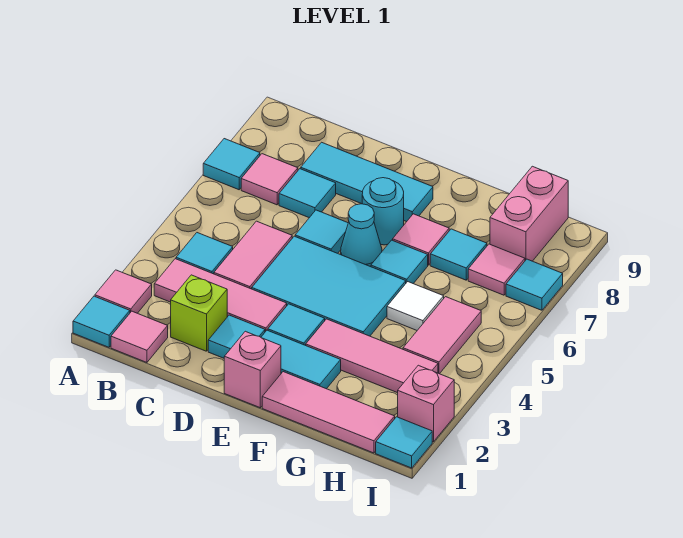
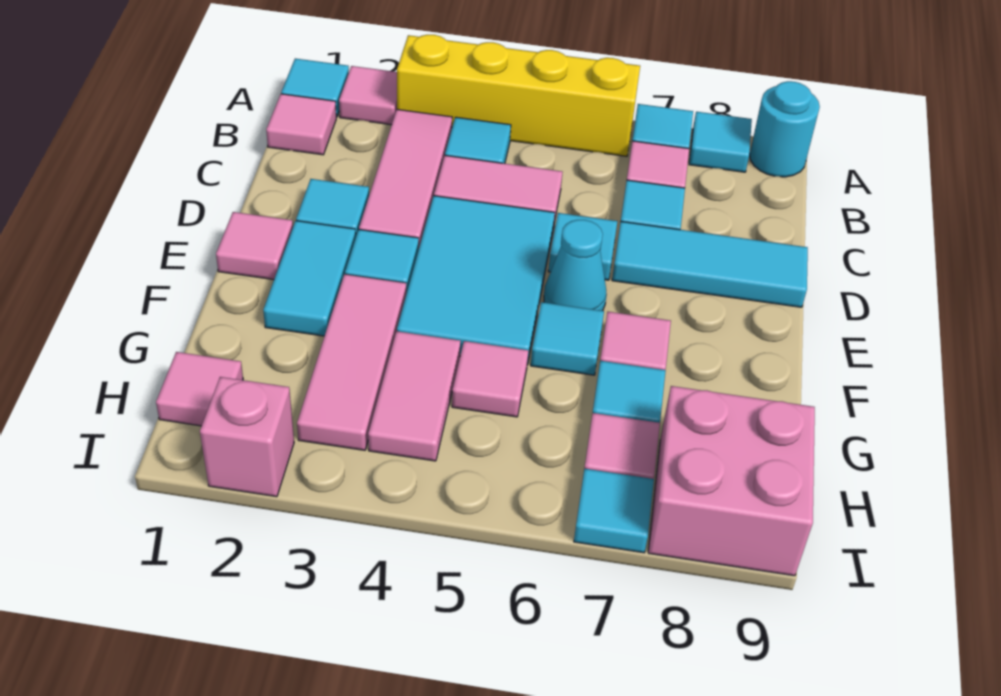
none -> yellow brick A3:A6 level 1
lime brick C2 level 1 -> none
cyan tile C8:E8 level 1 -> cyan tile D7:D9 level 1
pink brick E1 level 1 -> pink tile E1 level 1
cyan round brick E7 level 1 -> cyan round brick A9 level 1
pink tile F1:H1 level 1 -> pink tile H1 level 1
white tile G5 level 1 -> pink tile G5 level 1
pink tile H4:H5 level 1 -> pink tile G4:H4 level 1
pink brick H8:H9 level 1 -> pink brick H8:I9 level 1
cyan tile I1 level 1 -> cyan tile A8 level 1

